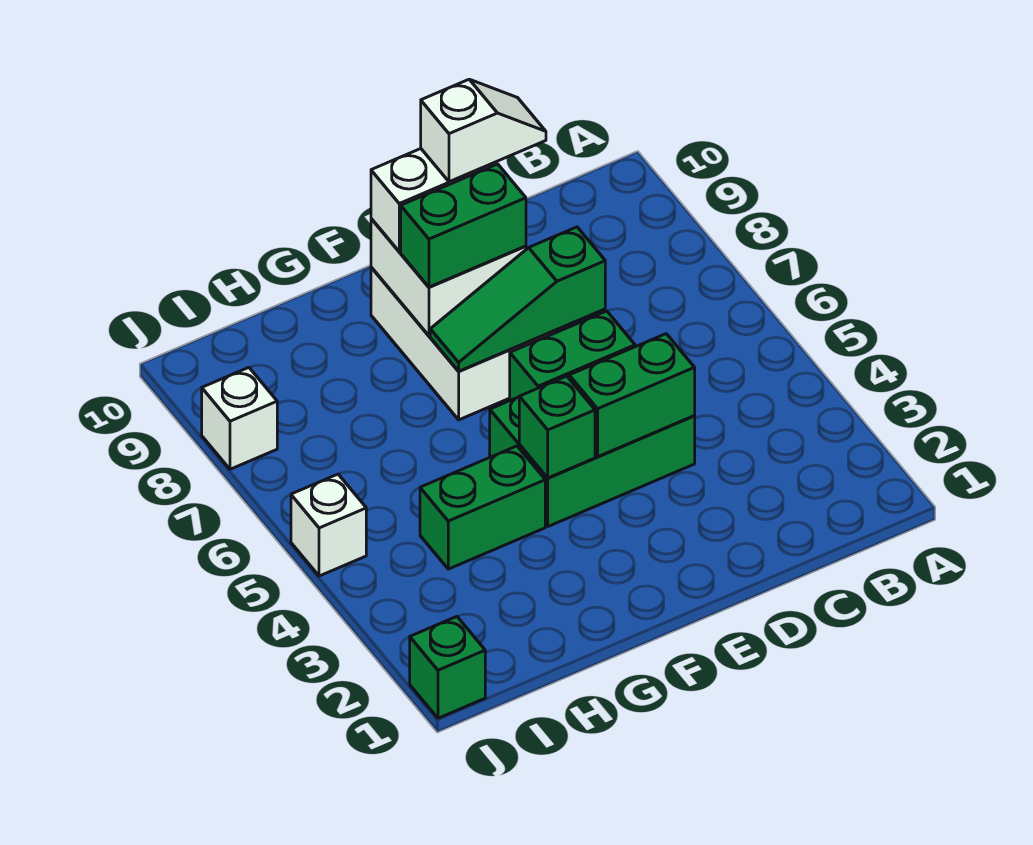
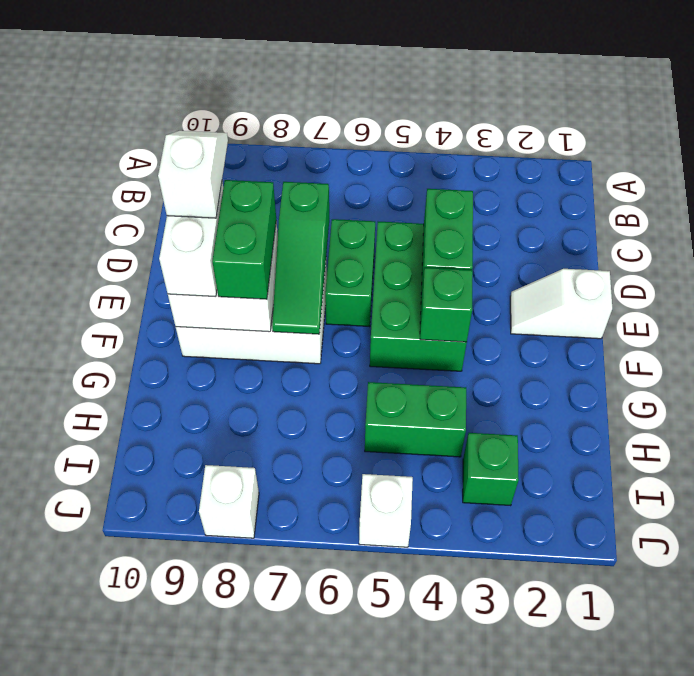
none -> white slope E1:E2 level 1 top 1
green brick G4:H4 level 1 -> green brick H4:H5 level 1
green brick J1 level 1 -> green brick I3 level 1

